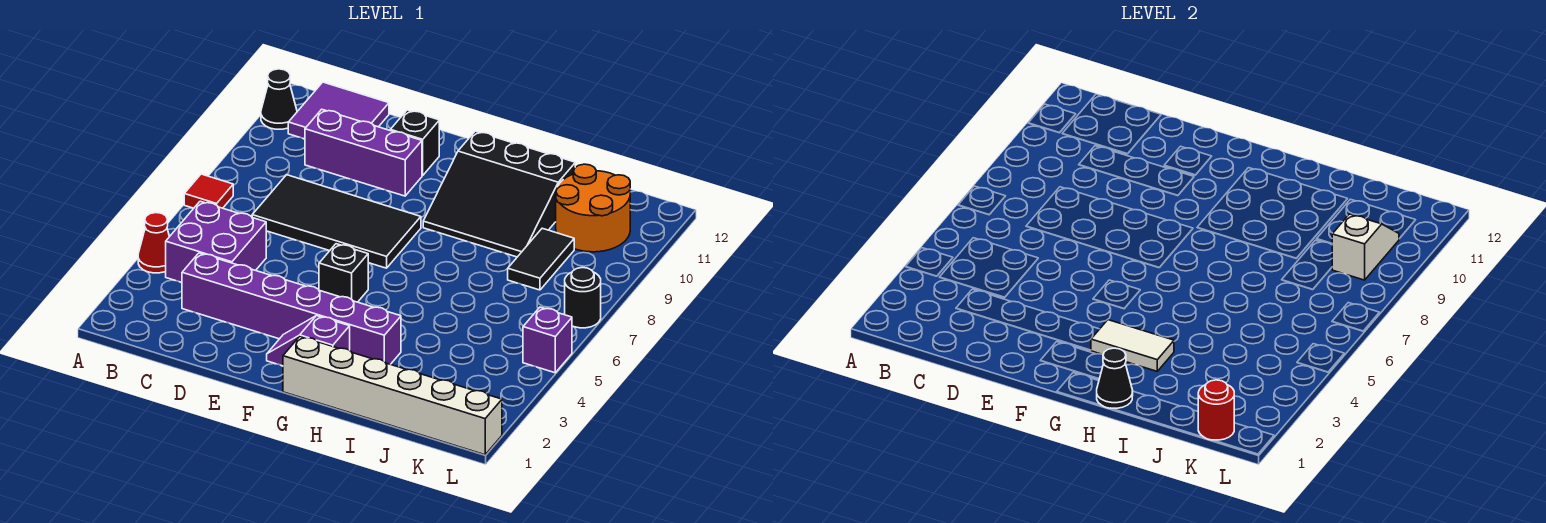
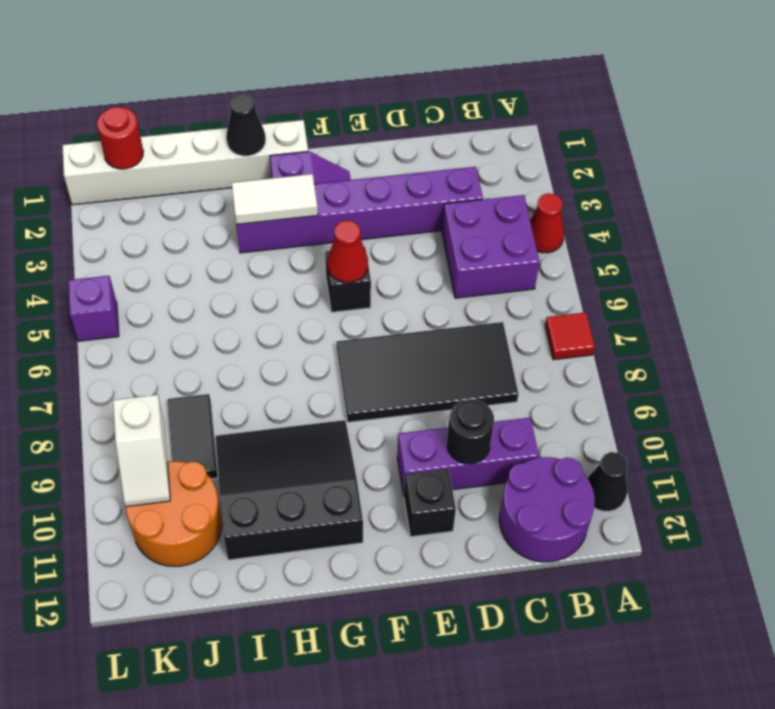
purple tile B11:C12 level 1 -> purple round brick B11:C12 level 1
none -> red cone F5 level 2
black round brick L7 level 1 -> black round brick D10 level 2

